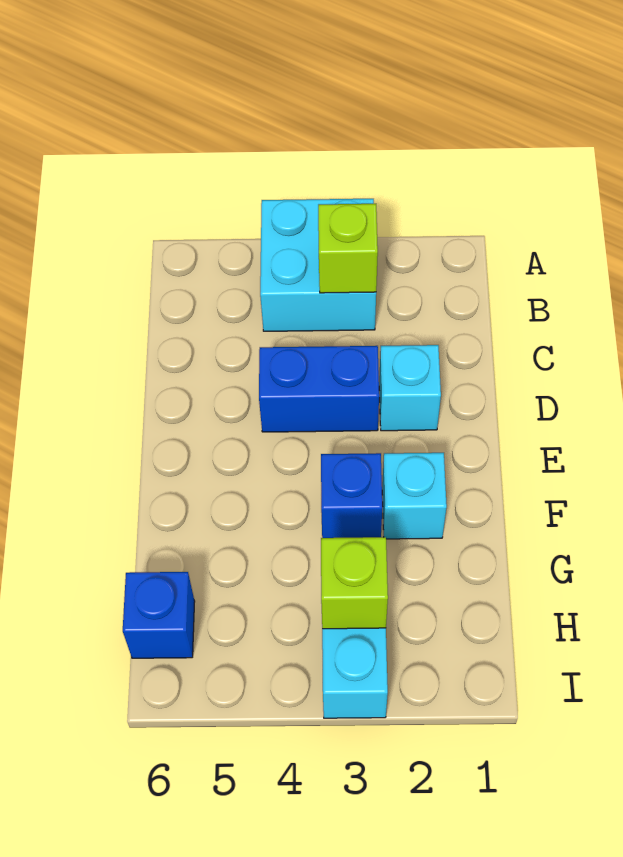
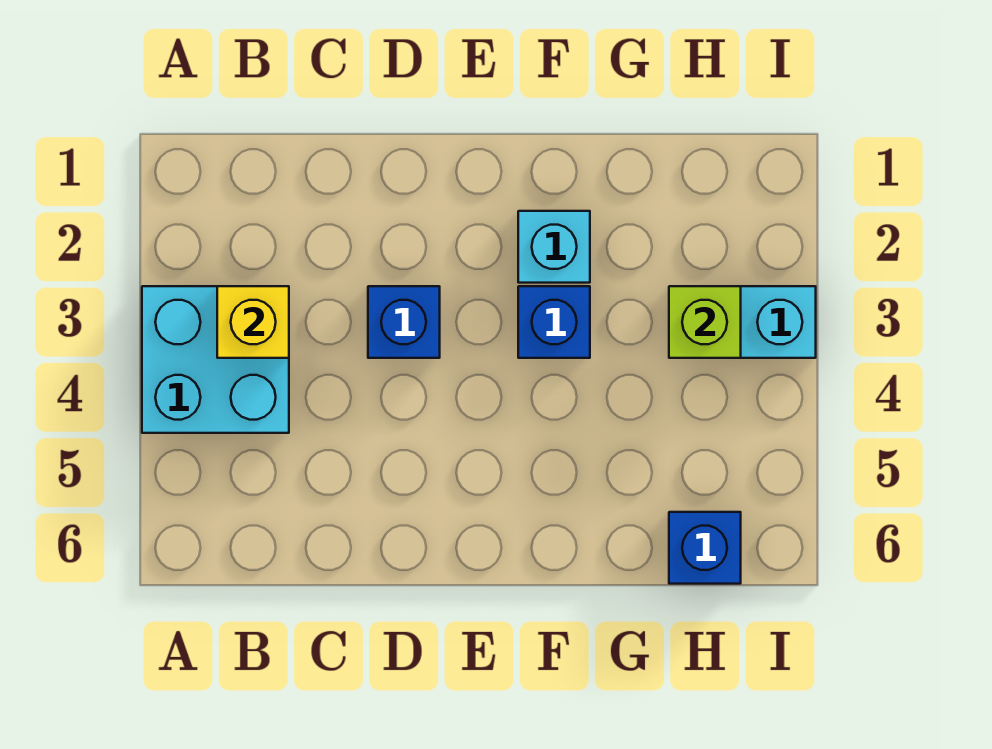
lime brick B3 level 2 -> yellow brick B3 level 2
cyan brick D2 level 1 -> none
blue brick D3:D4 level 1 -> blue brick D3 level 1

